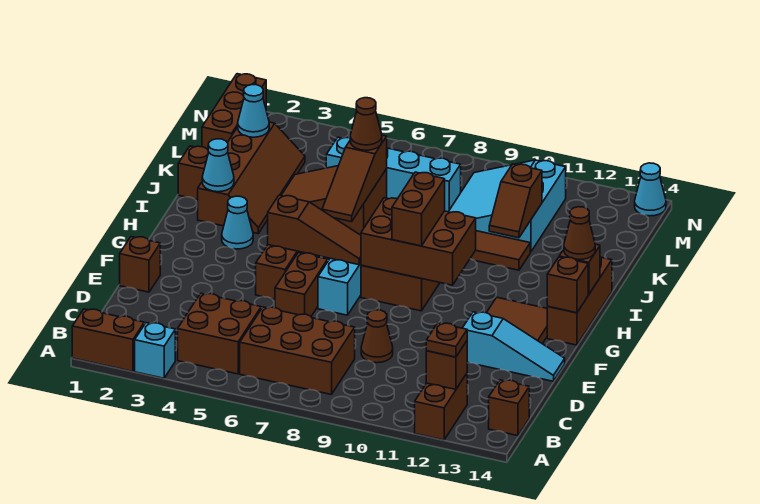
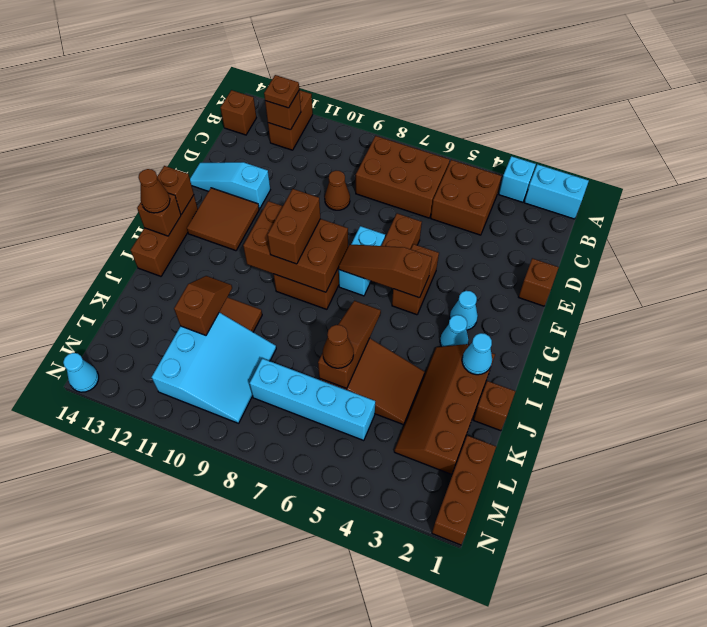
brown brick A1:A2 level 1 -> cyan brick A1:A2 level 1
cyan cone L2 level 2 -> cyan cone G3 level 1

